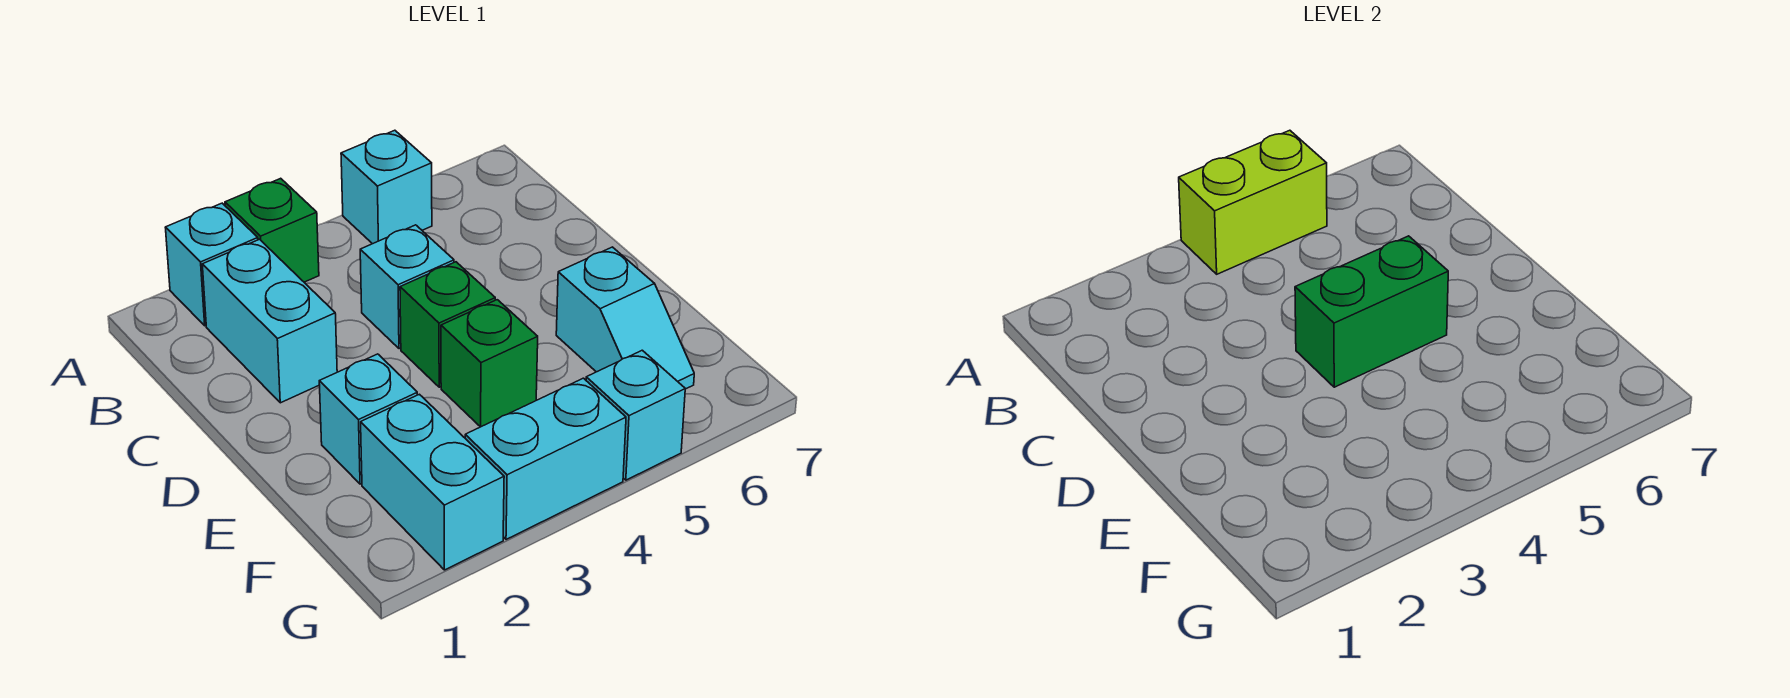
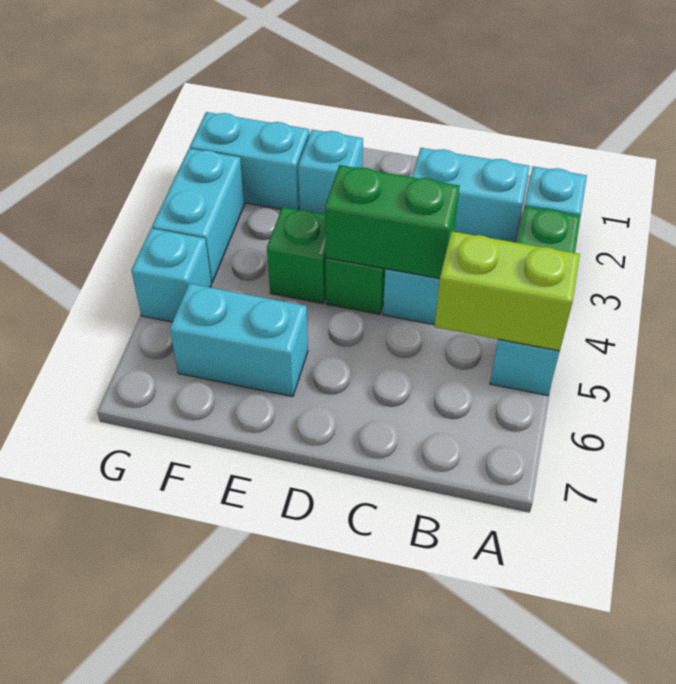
lime brick A4:A5 level 2 -> lime brick A5:B5 level 2
green brick D4:D5 level 2 -> green brick C4:D4 level 2
cyan slope E6:F6 level 1 top E -> cyan brick E6:F6 level 1

